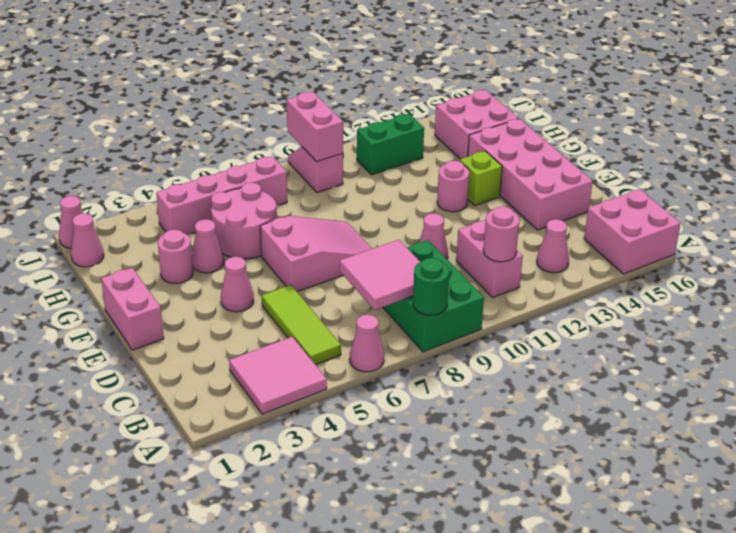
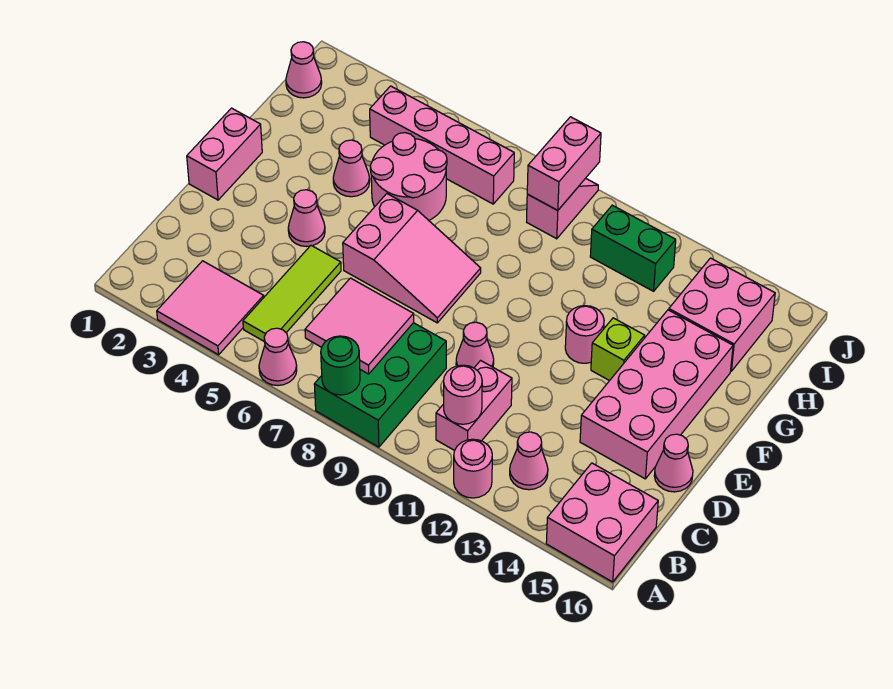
pink round brick G3 level 1 -> pink round brick A12 level 1
pink cone J1 level 1 -> pink cone D16 level 1

